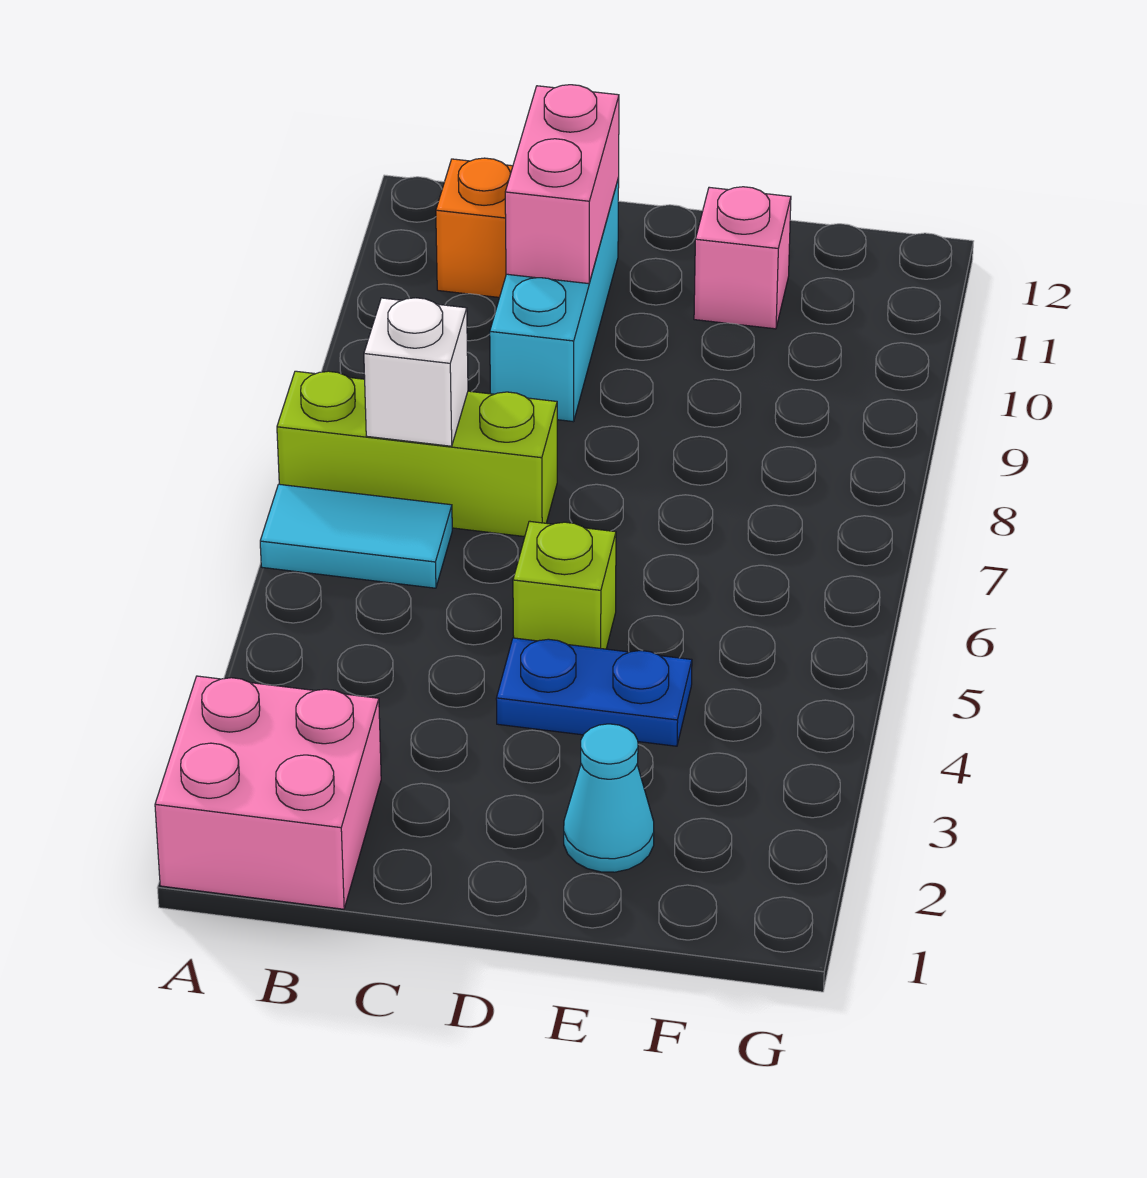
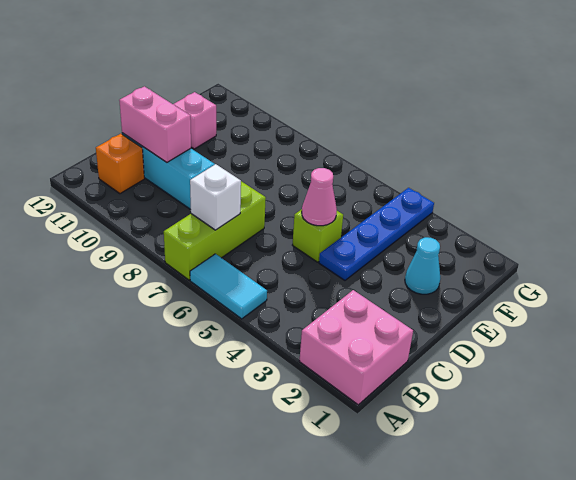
cyan tile A6:B6 level 1 -> cyan tile A5:A6 level 1
blue plate D4:E4 level 1 -> blue plate D4:G4 level 1
none -> pink cone D5 level 2

